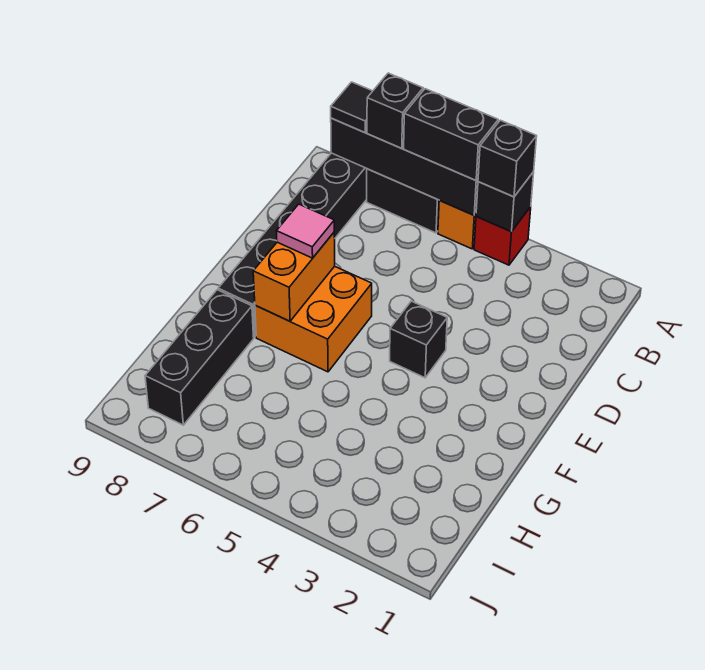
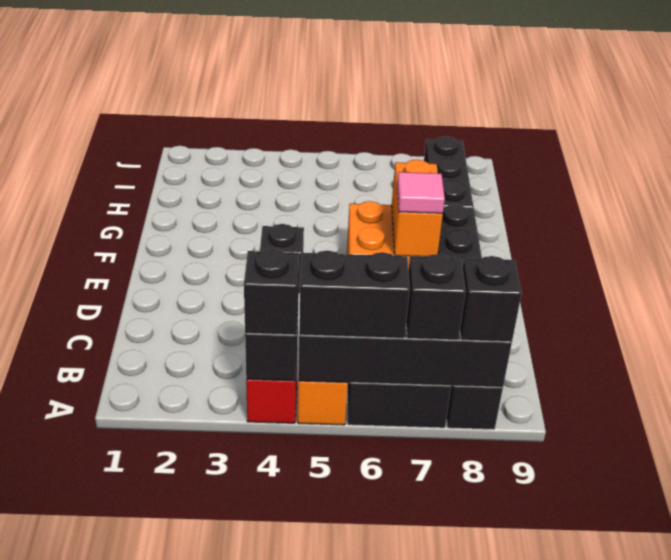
black tile A8 level 3 -> black brick A8 level 3

